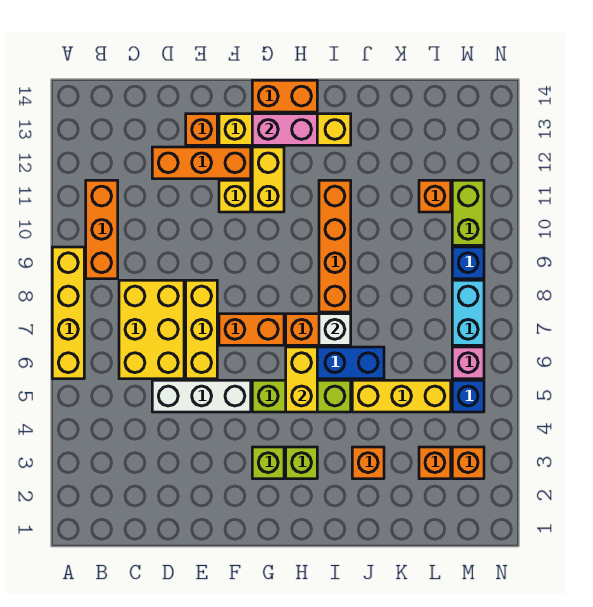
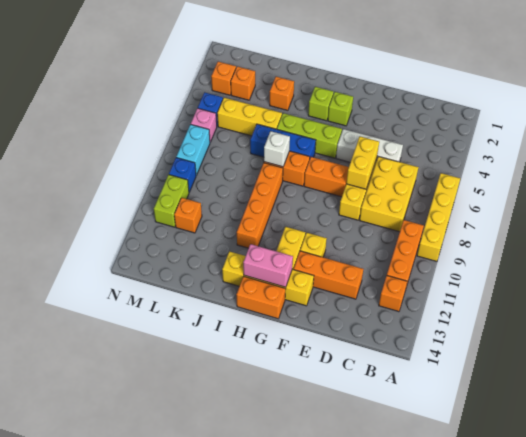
orange brick E13 level 1 -> orange brick B12 level 1
yellow brick H5:H6 level 2 -> yellow brick E6:E7 level 2

